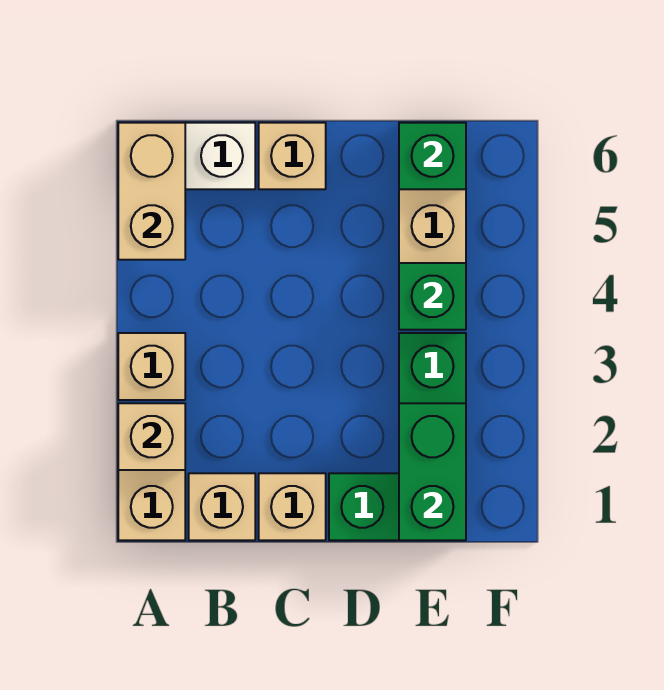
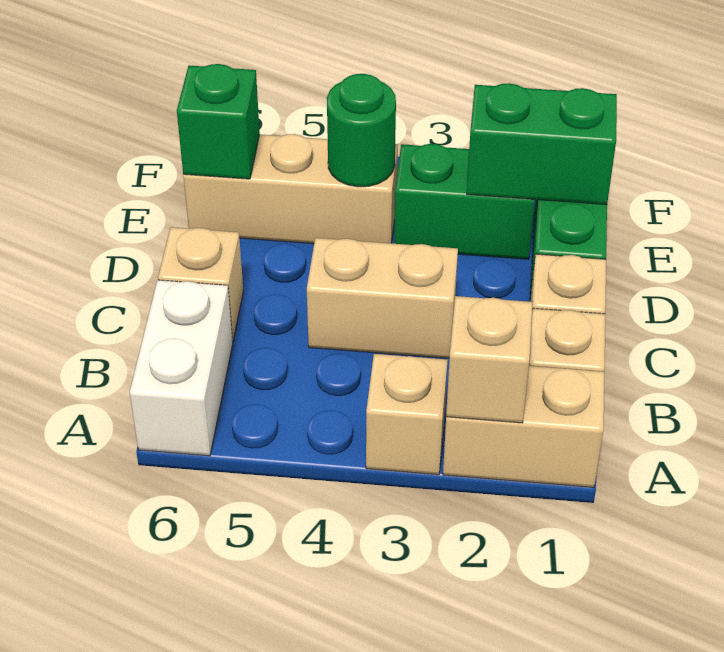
tan brick A5:A6 level 2 -> tan brick C3:C4 level 1
green brick E4 level 2 -> green round brick E4 level 2

